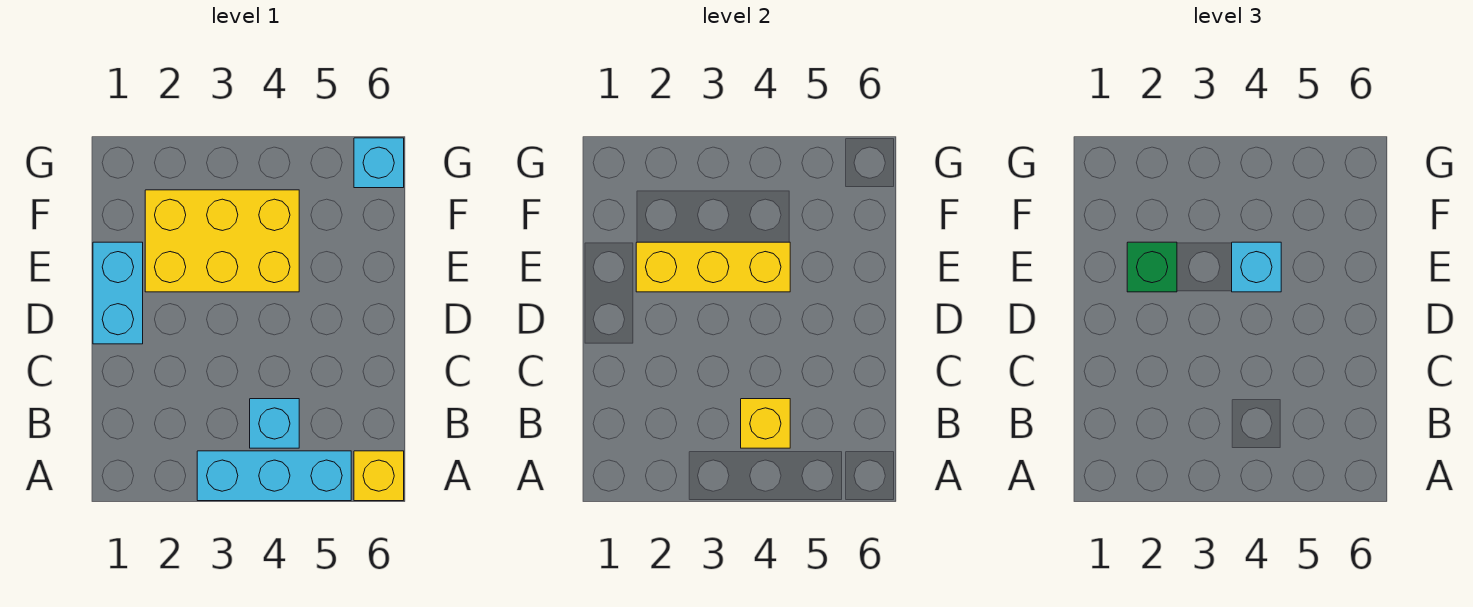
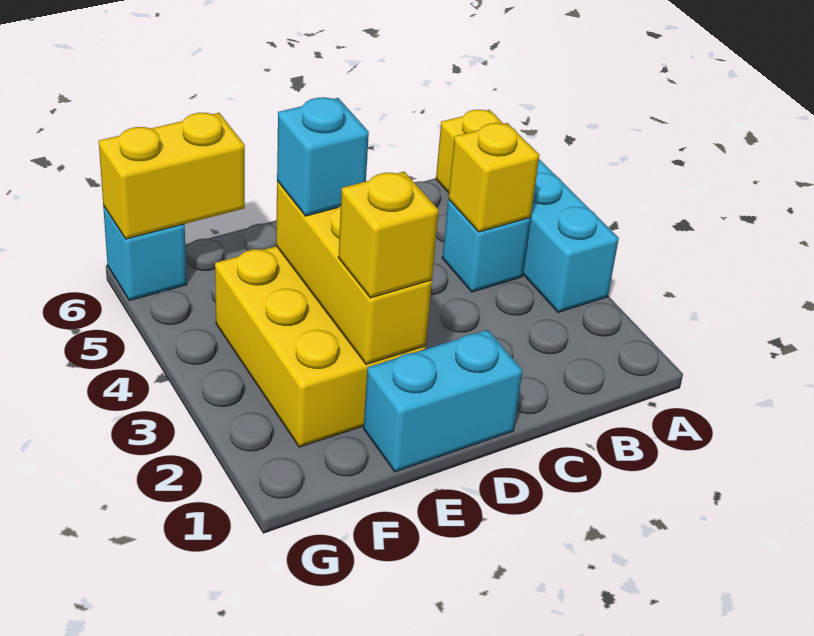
green brick E2 level 3 -> yellow brick E2 level 3
none -> yellow brick F6:G6 level 2

